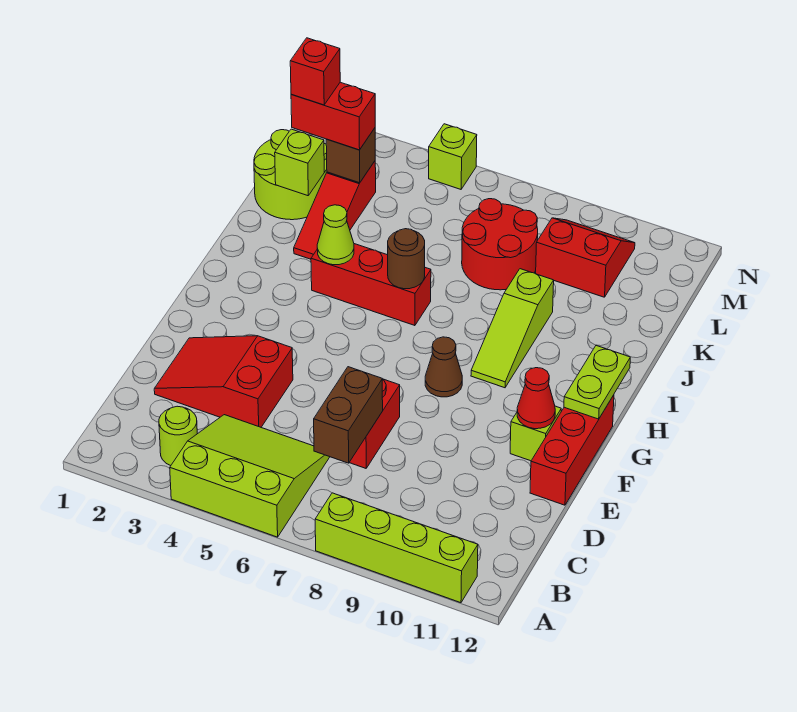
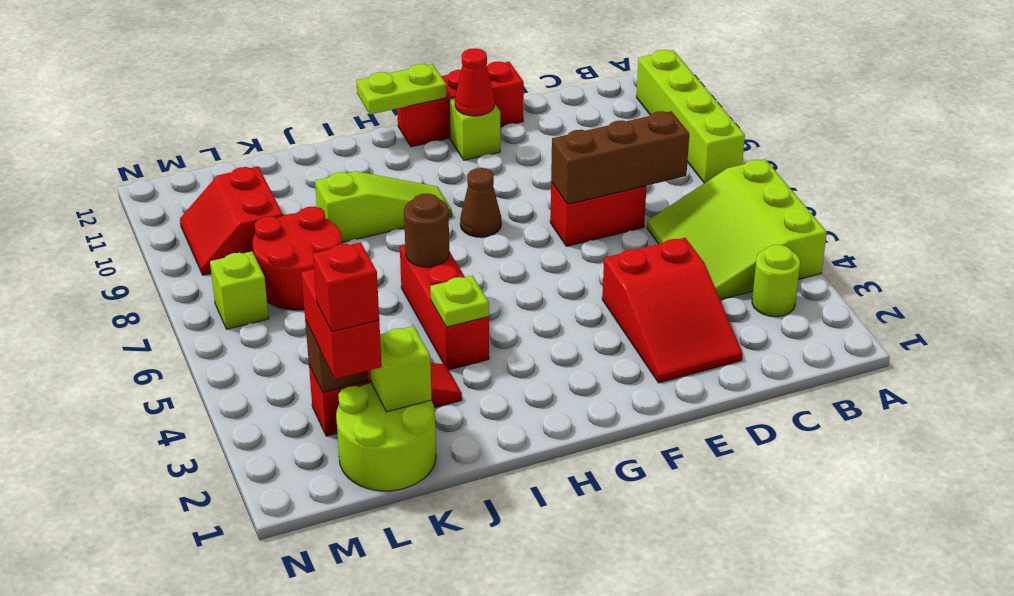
brown brick C7:D7 level 2 -> brown brick C7:E7 level 2
lime cone I4 level 2 -> lime plate I4 level 2
lime brick N5 level 1 -> lime brick M7 level 1

